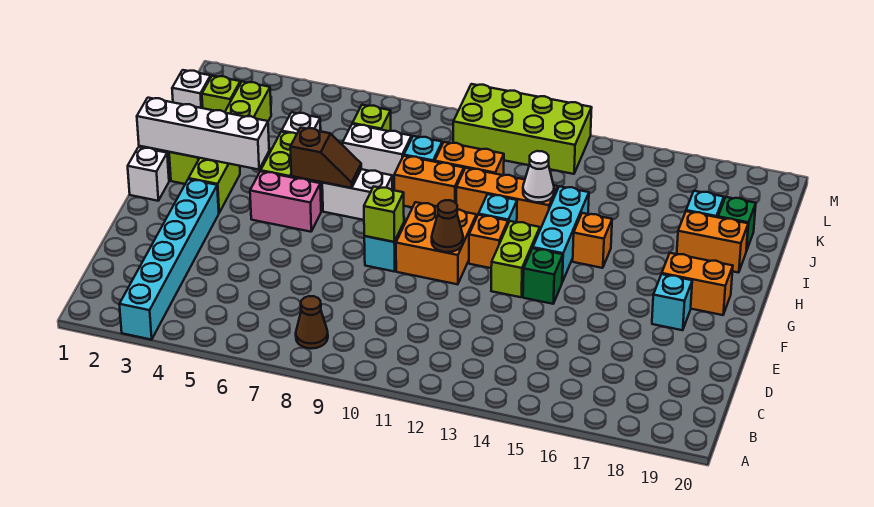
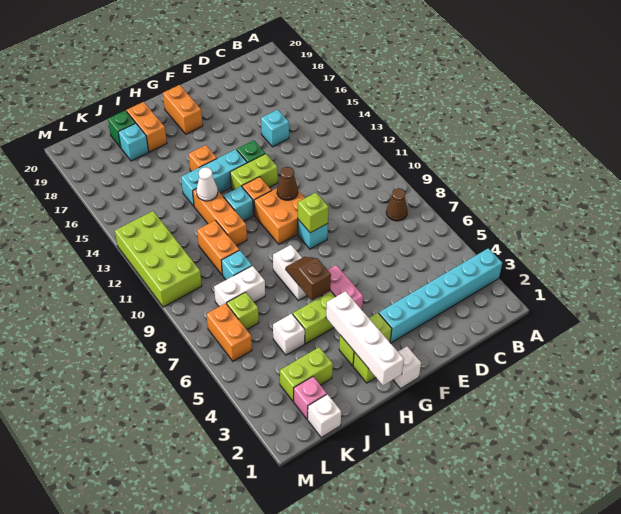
cyan brick F18 level 1 -> cyan brick D15 level 1
orange brick I9:I10 level 1 -> orange brick L6:L7 level 1
white brick J7:J8 level 1 -> white brick J8:K8 level 1
lime brick K2 level 1 -> pink brick K2 level 1

